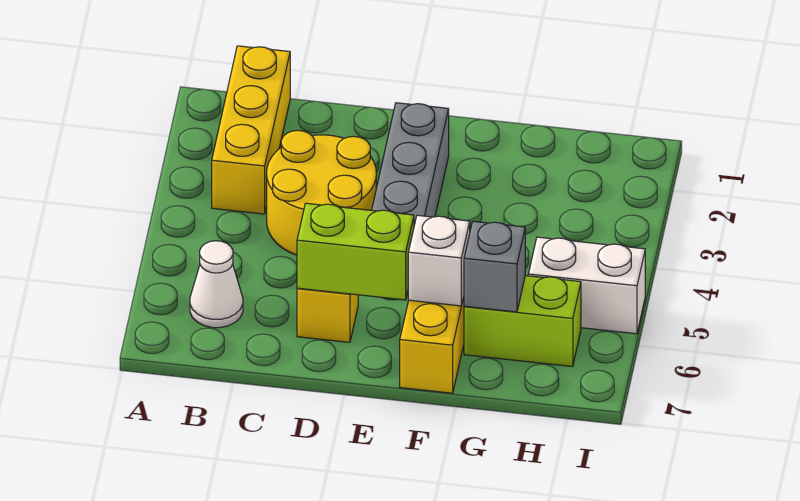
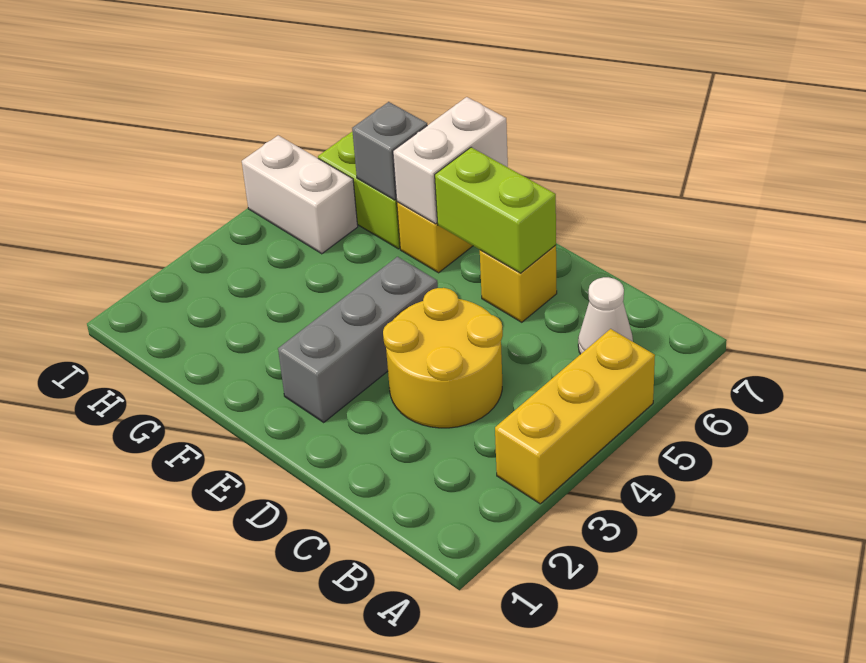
yellow brick B1:B3 level 1 -> yellow brick A3:A5 level 1
white brick F6 level 2 -> white brick F6:F7 level 2

